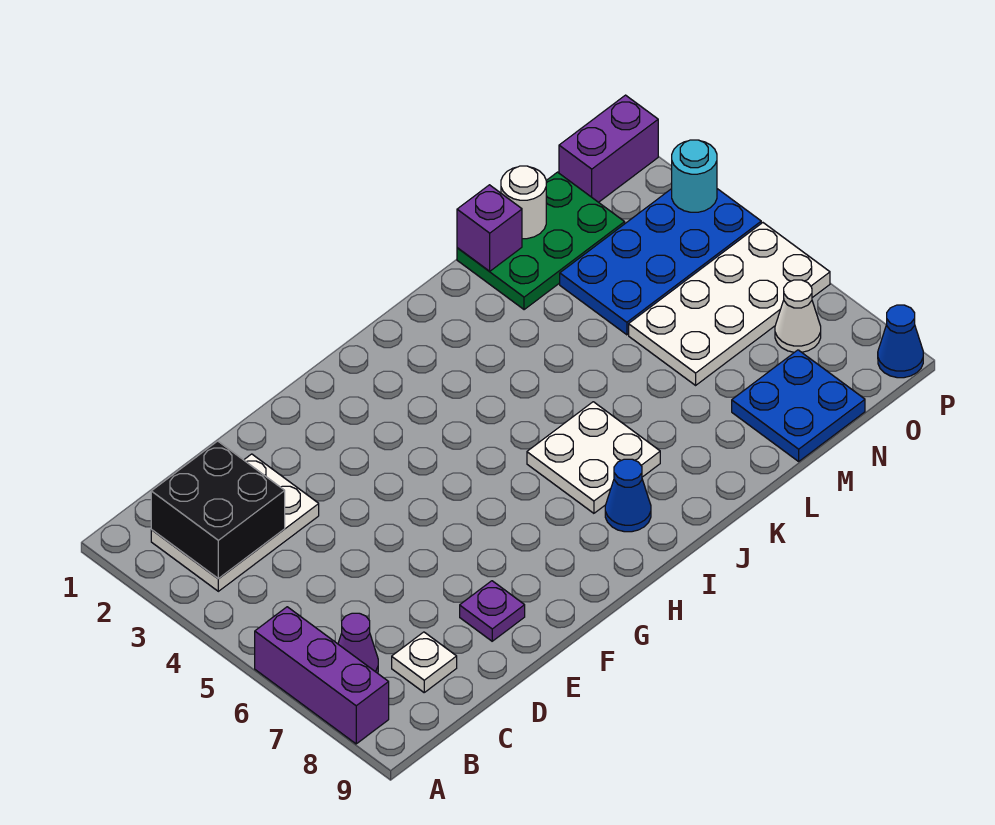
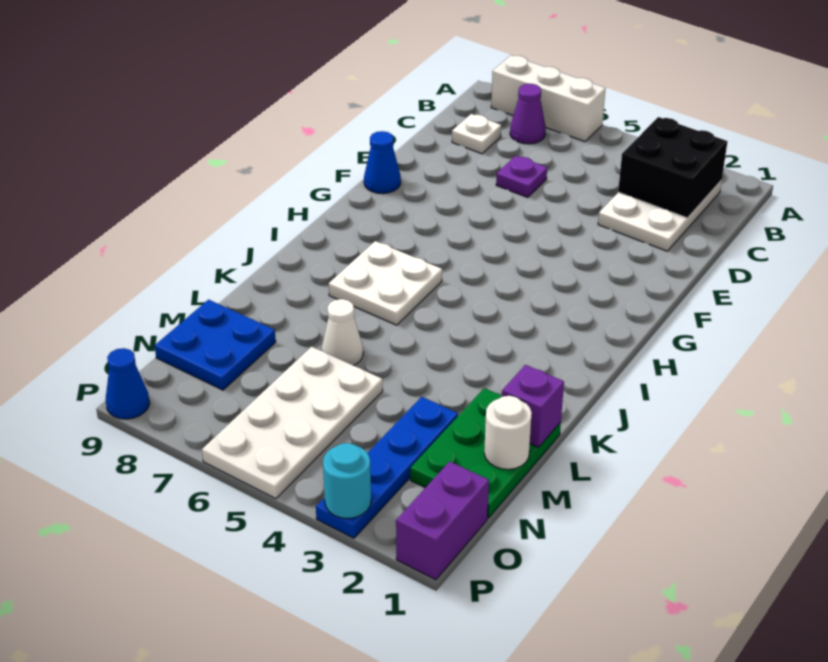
purple brick A6:A8 level 1 -> white brick A6:A8 level 1
purple plate E8 level 1 -> purple plate D6 level 1
blue cone I8 level 1 -> blue cone F9 level 1
blue plate M3:P4 level 1 -> blue plate M3:P3 level 1
white cone O7 level 1 -> white cone L6 level 1

